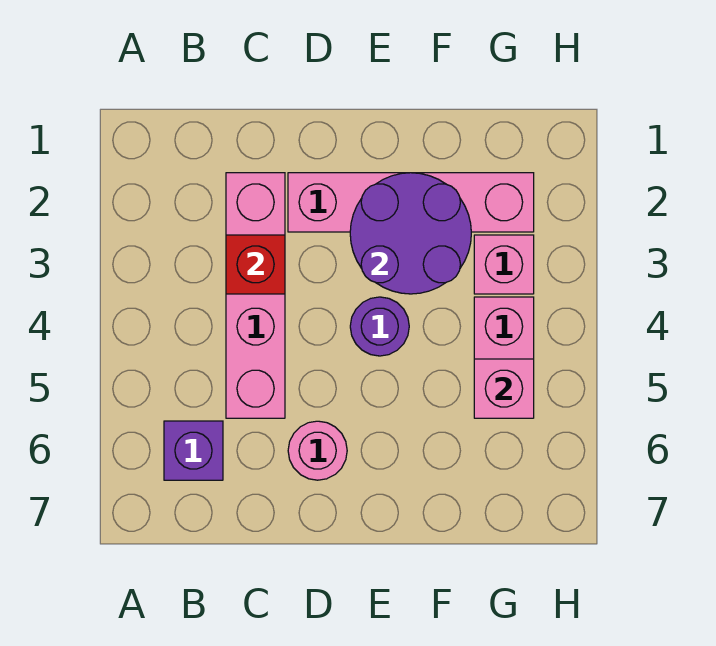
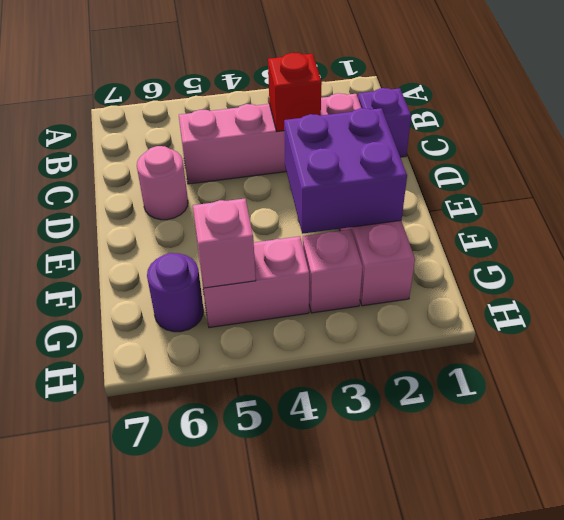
purple brick B6 level 1 -> purple brick C1 level 1
purple round brick E2:F3 level 2 -> purple brick E2:F3 level 2
purple round brick E4 level 1 -> purple round brick G6 level 1

